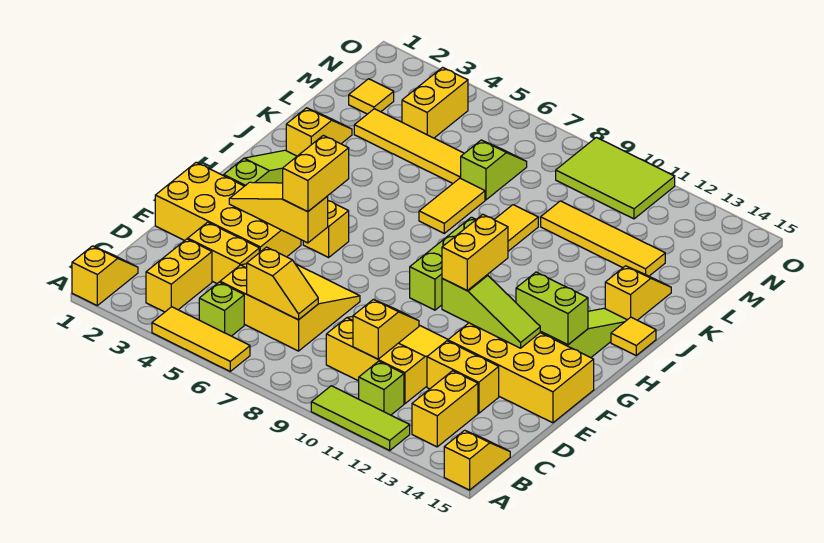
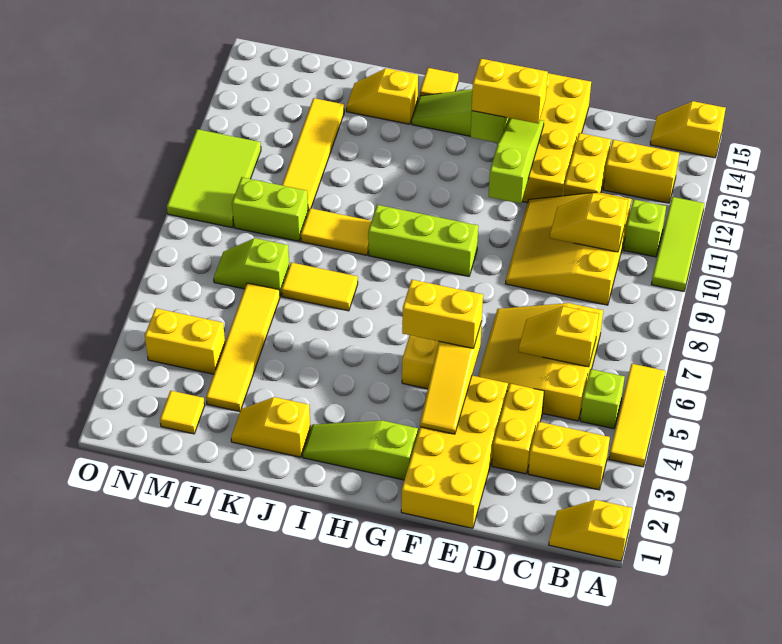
yellow slope C6:C7 level 2 top 6 -> yellow slope C6:D6 level 2 top C
yellow brick F11:G11 level 3 -> yellow brick F13:G13 level 3
none -> lime brick L9:M9 level 1

